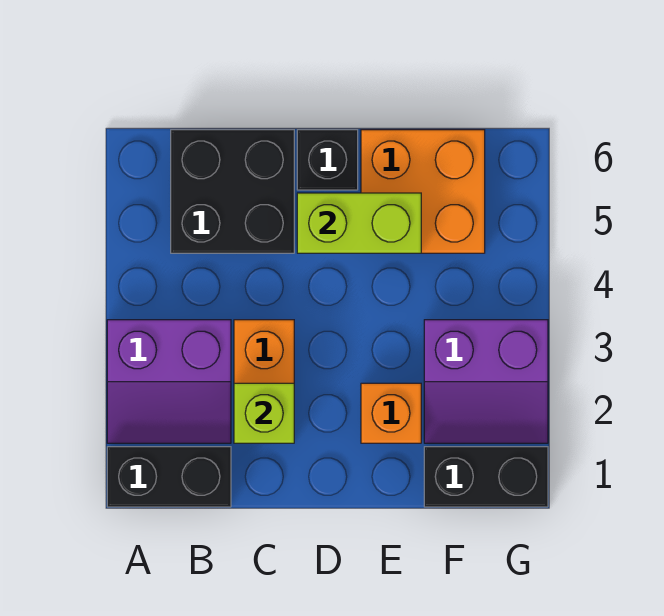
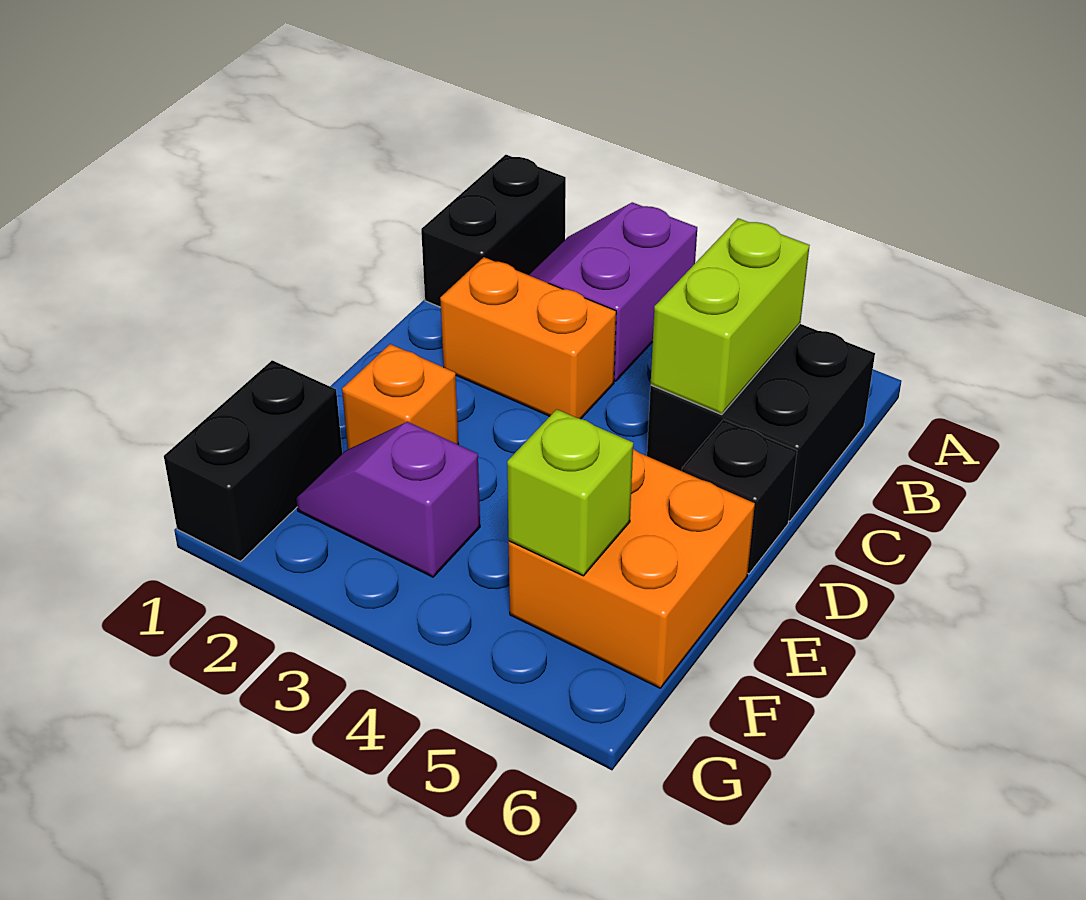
lime brick C2 level 2 -> lime brick F5 level 2
lime brick D5:E5 level 2 -> lime brick B5:C5 level 2
purple slope F2:G3 level 1 top 3 -> purple slope F2:F3 level 1 top 3

